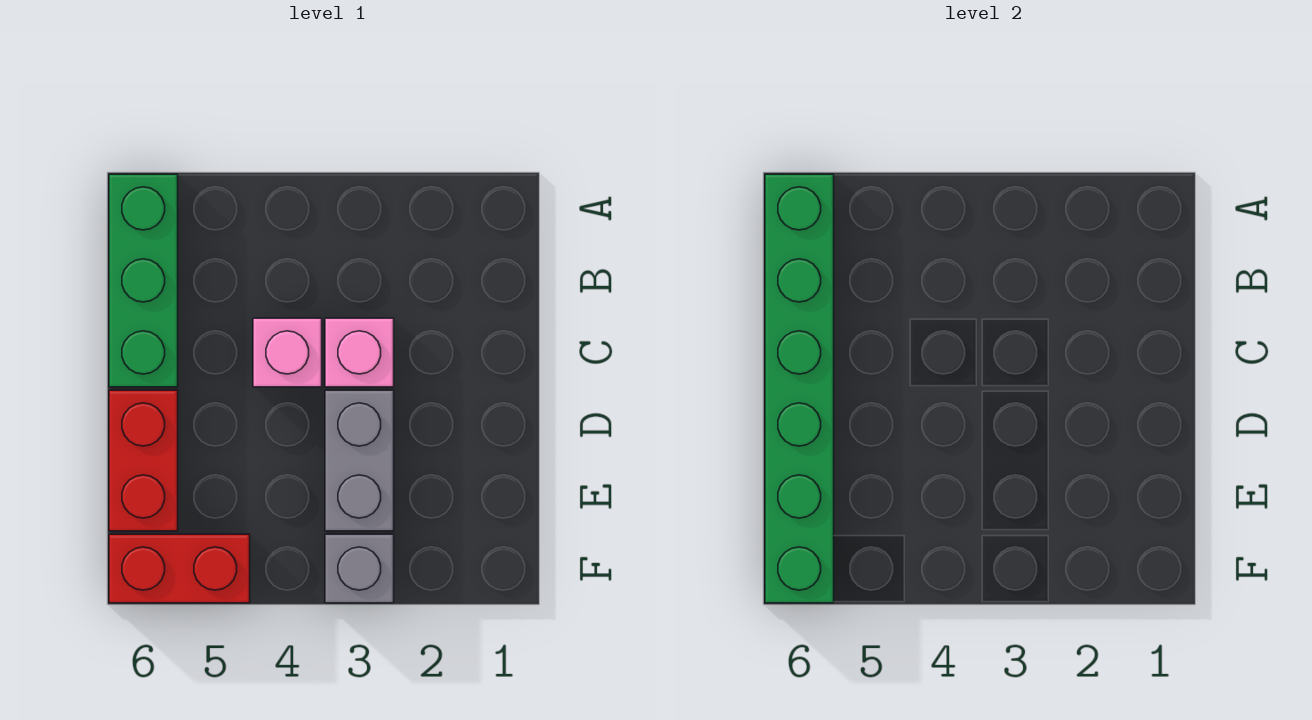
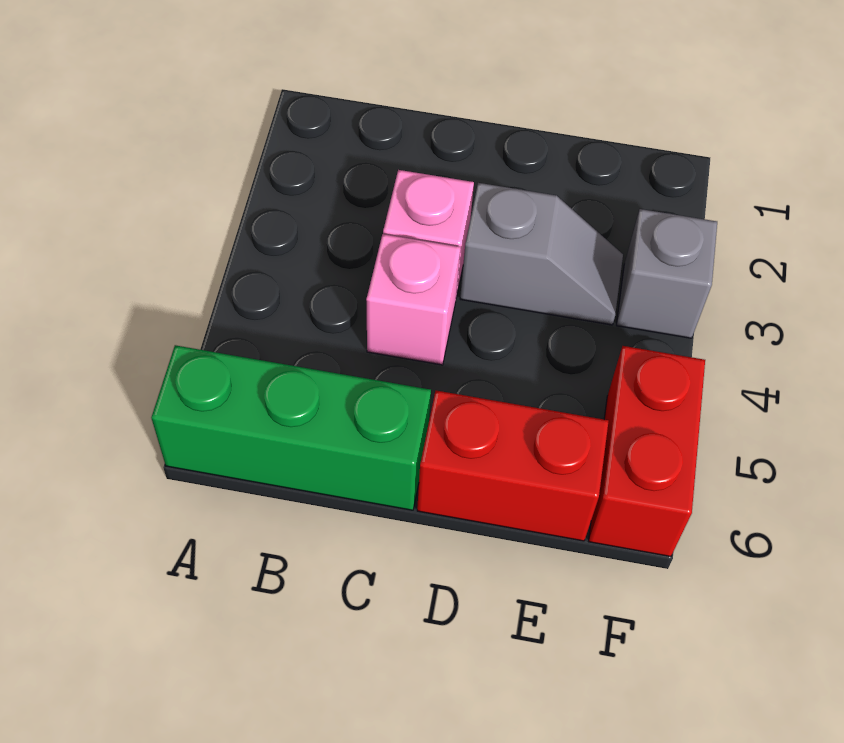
green brick A6:F6 level 2 -> none
grey brick D3:E3 level 1 -> grey slope D3:E3 level 1 top D

